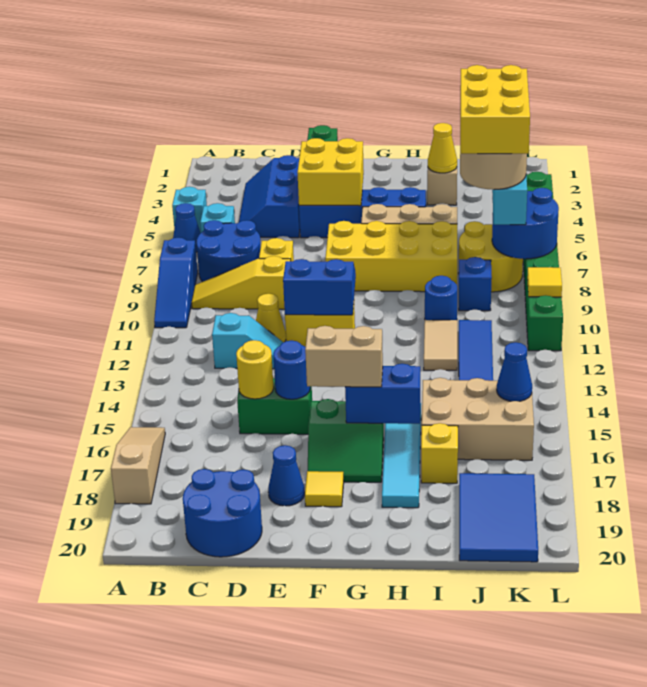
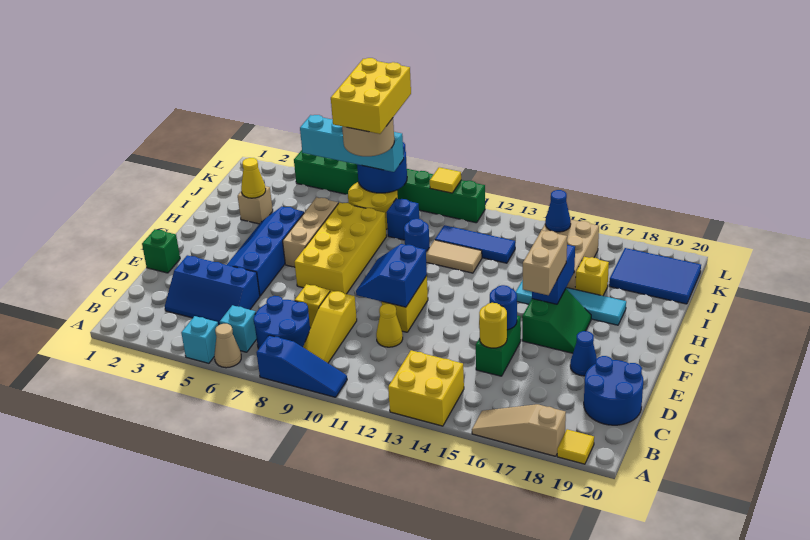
blue cone A6 level 1 -> tan cone A6 level 1
cyan slope C12:D12 level 1 top C -> none
yellow brick E4:F5 level 2 -> yellow brick A13:B14 level 1
yellow tile F18 level 1 -> yellow tile A19 level 1
yellow brick J6:K8 level 5 -> yellow brick J7:L8 level 5

